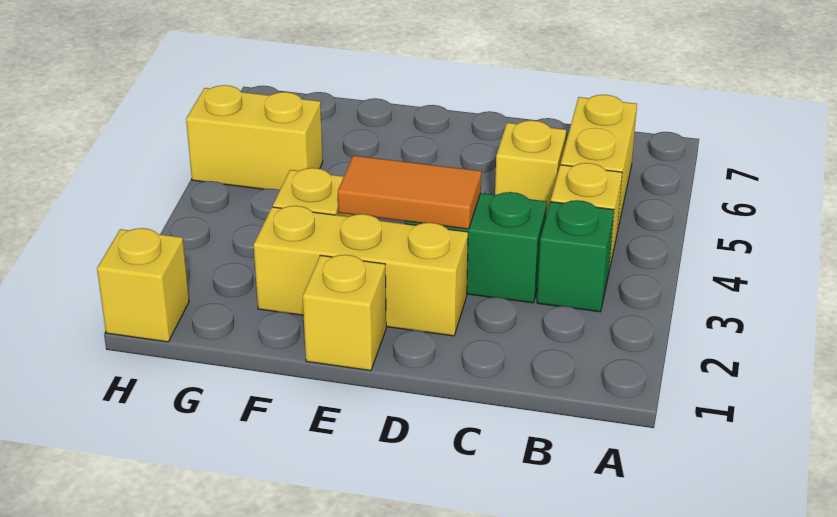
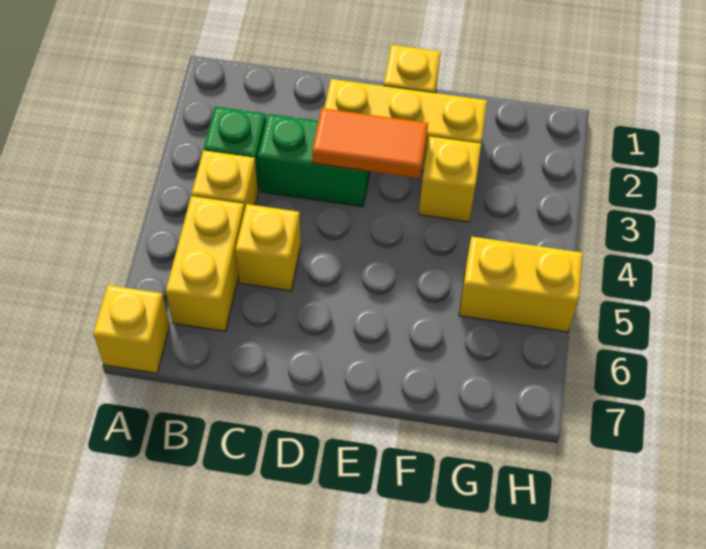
yellow brick H1 level 1 -> yellow brick A7 level 1

